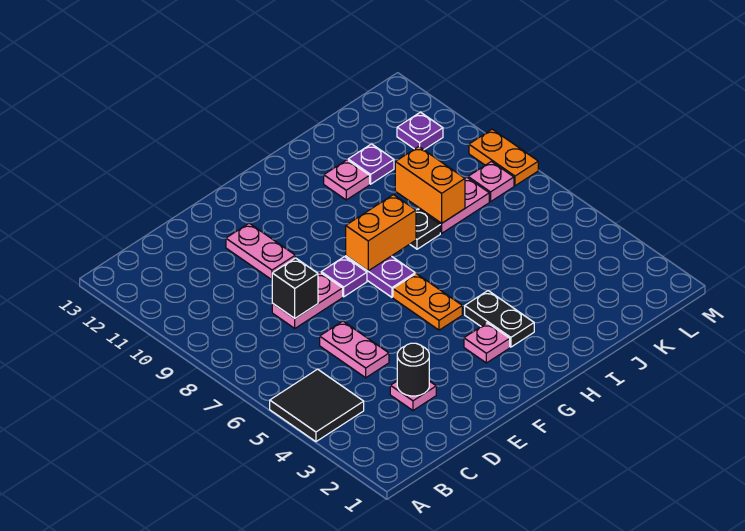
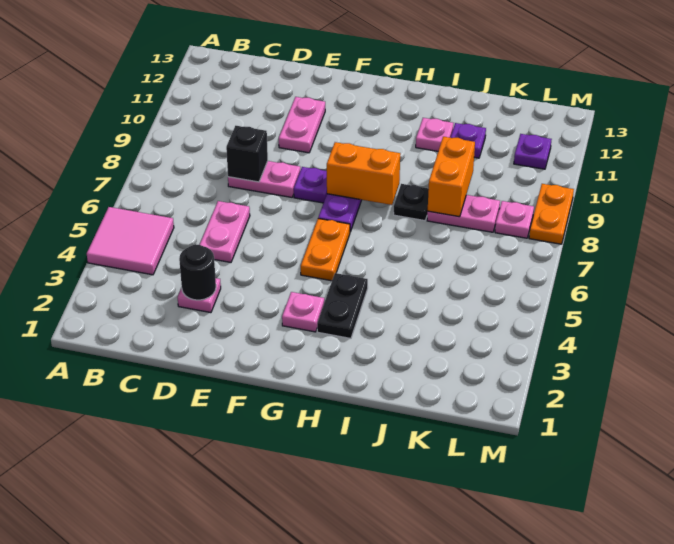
black tile A4:B5 level 1 -> pink tile A4:B5 level 1

